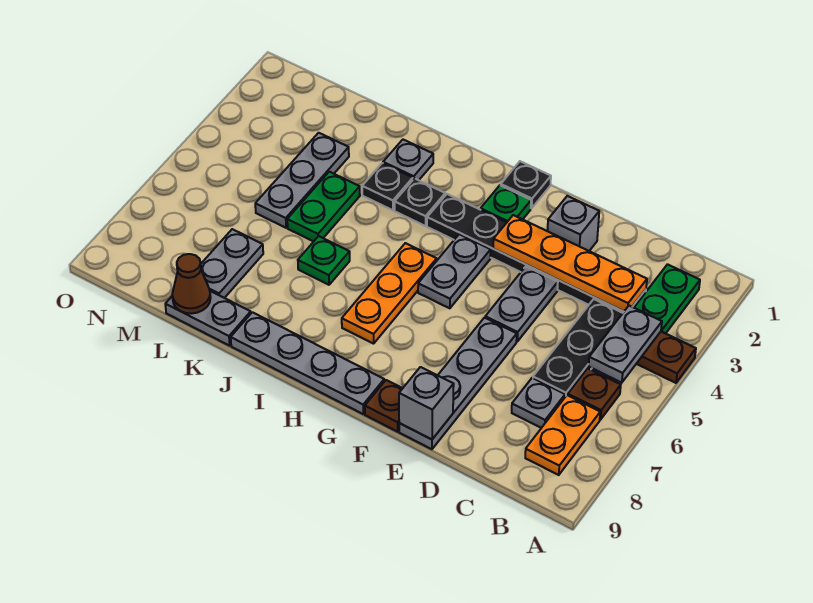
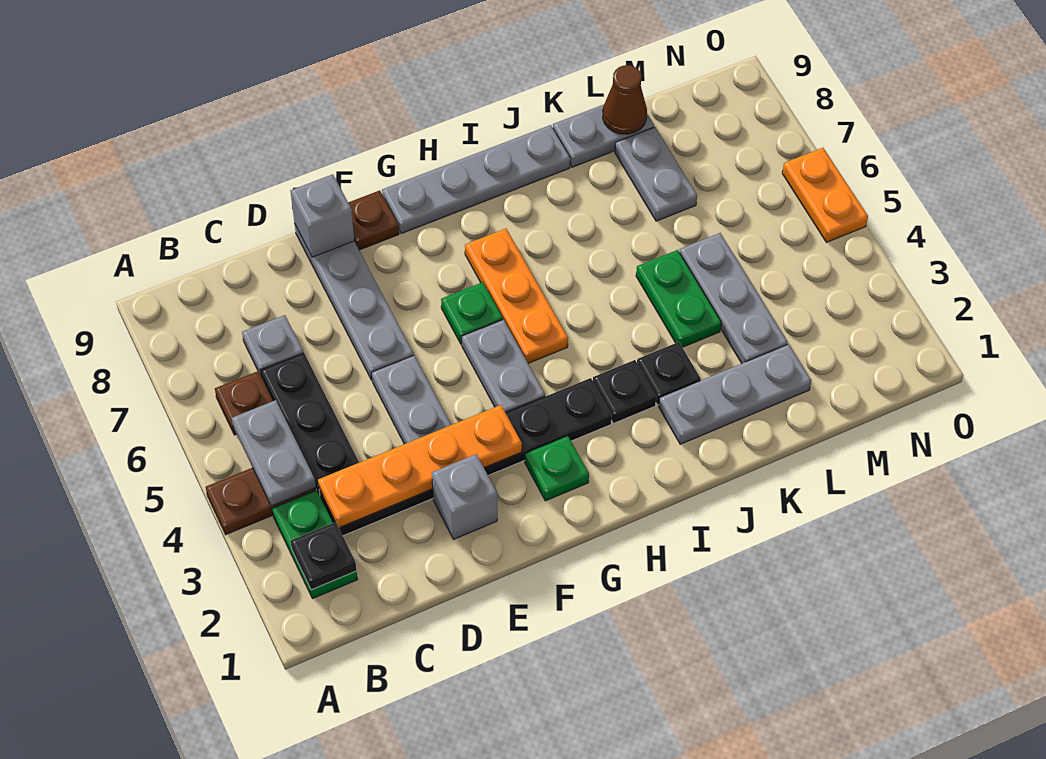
orange plate B7:B8 level 1 -> orange plate O5:O6 level 1
black plate G1 level 1 -> black plate B2 level 2
grey plate J2 level 1 -> grey plate J2:L2 level 1
green plate J6 level 1 -> green plate G6 level 1

